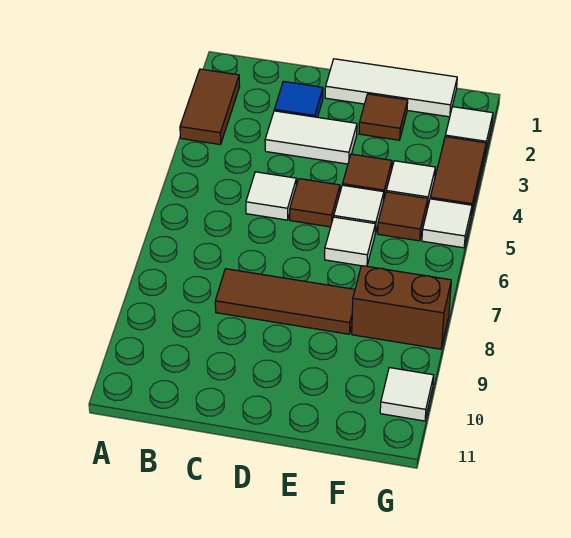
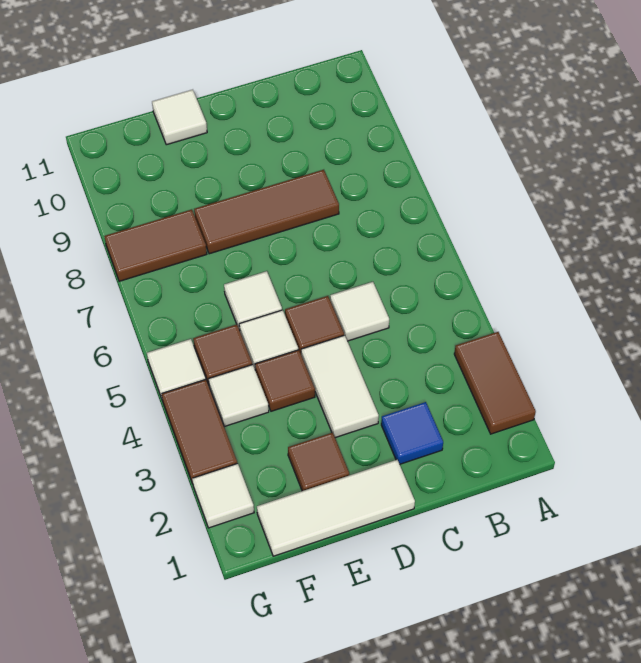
white tile C3:D3 level 1 -> white tile D3:D4 level 1
brown brick F8:G8 level 1 -> brown tile F8:G8 level 1
white tile G10 level 1 -> white tile E11 level 1

